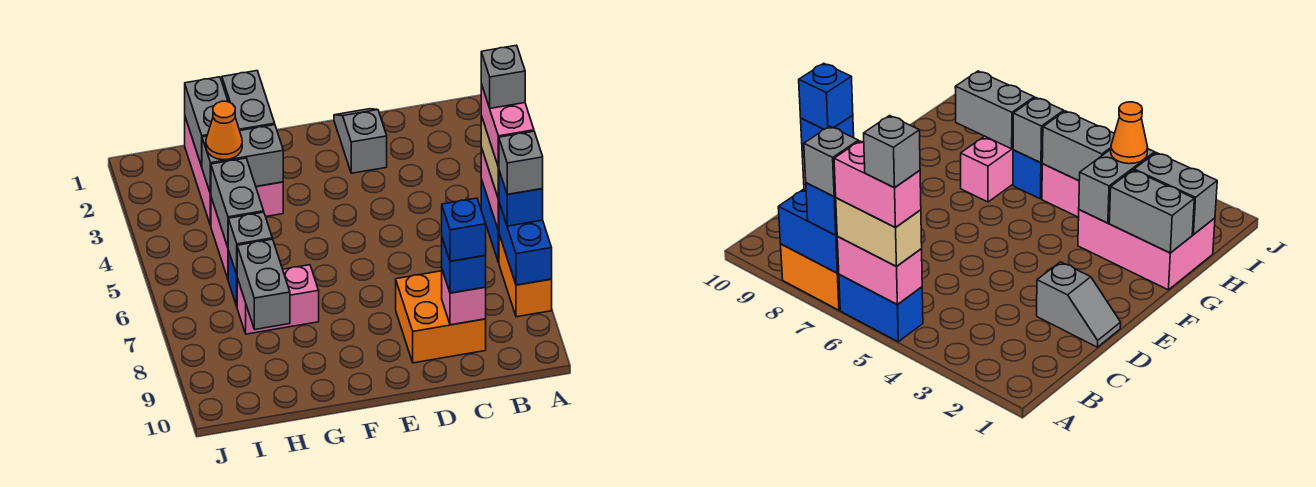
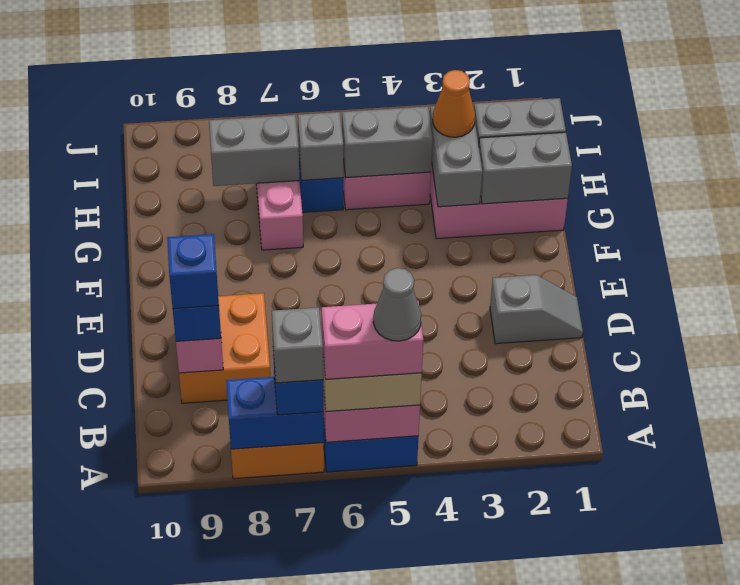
grey brick A5 level 5 -> grey cone A5 level 5

